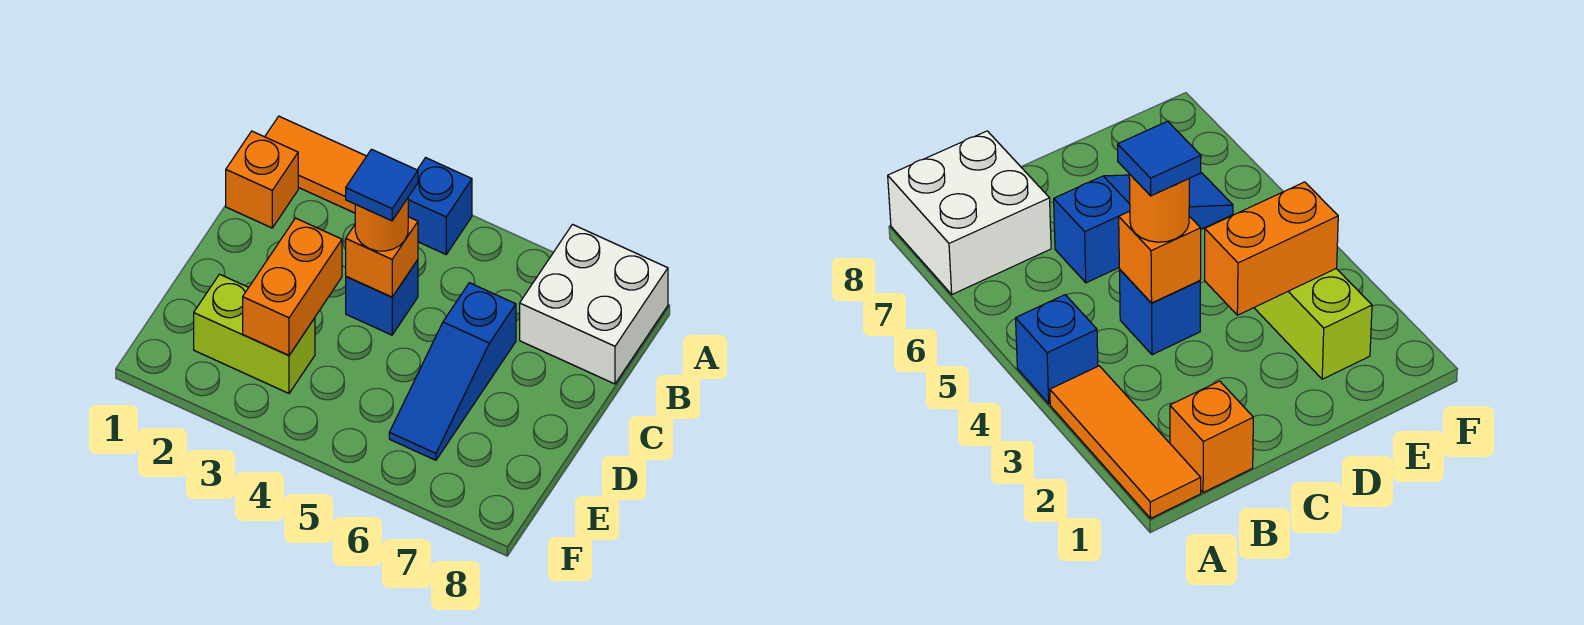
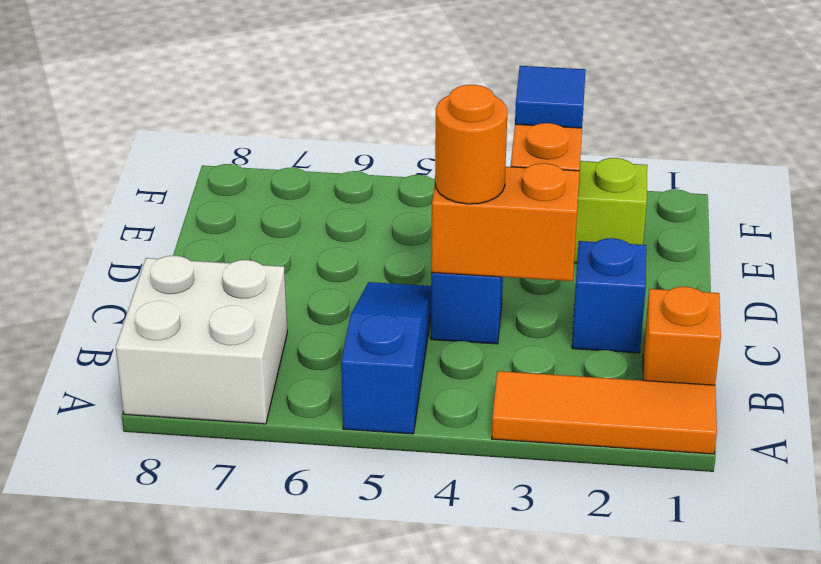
blue brick A4 level 1 -> blue brick C2 level 1
orange brick C4 level 2 -> orange brick C3:C4 level 2
blue tile C4 level 4 -> blue tile E3 level 3
blue slope C6:E6 level 1 top C -> blue slope A5:C5 level 1 top A

